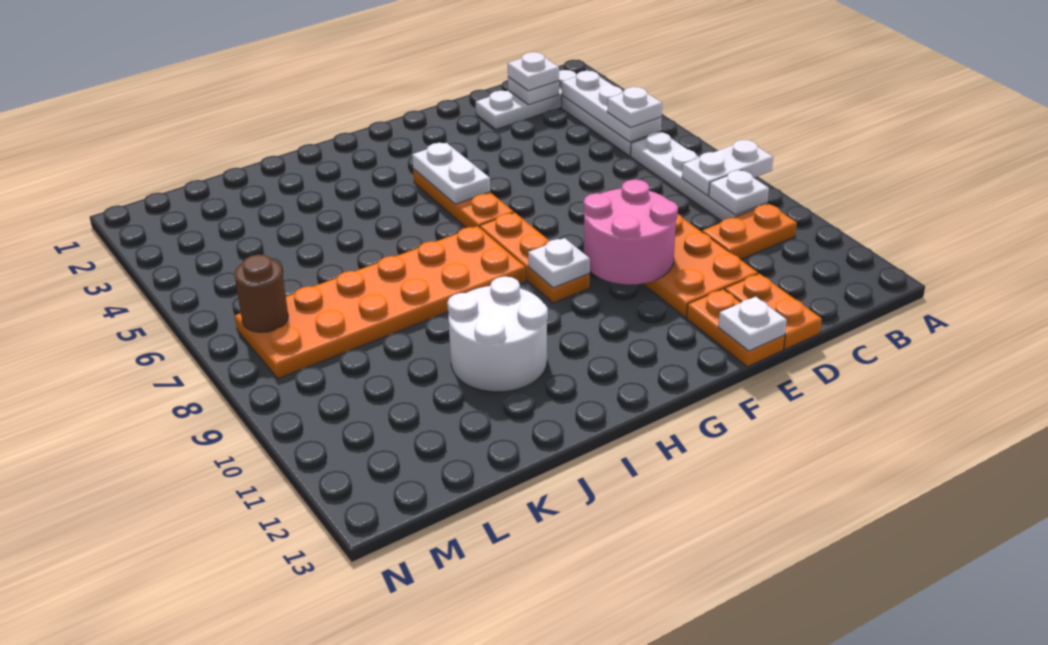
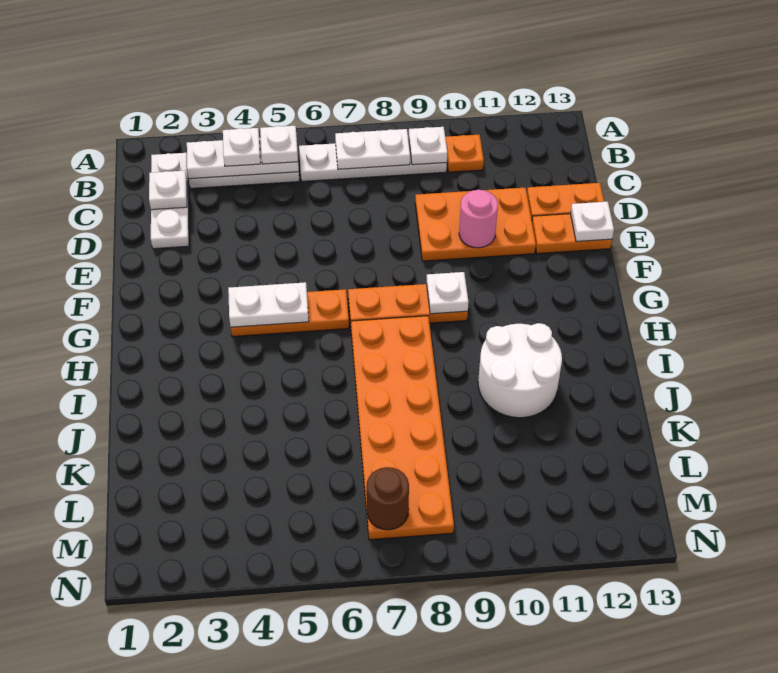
white plate A8:B8 level 2 -> white plate B7:B8 level 2
orange plate B10:C10 level 1 -> orange plate B10 level 1
white plate C2 level 3 -> white plate B4 level 3
pink round brick E9:F10 level 2 -> pink round brick E10 level 2

